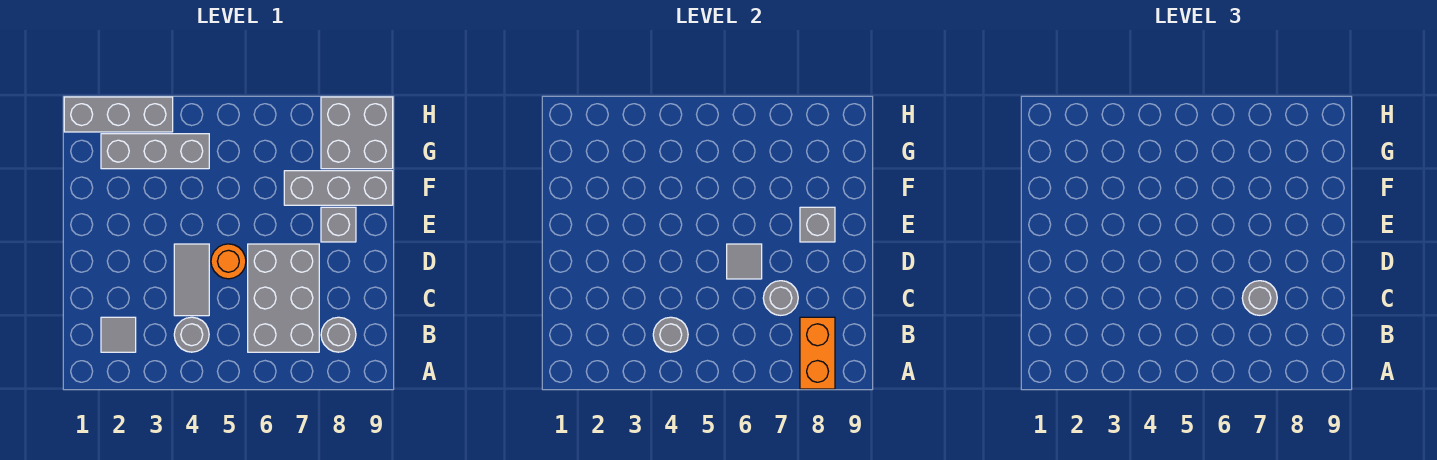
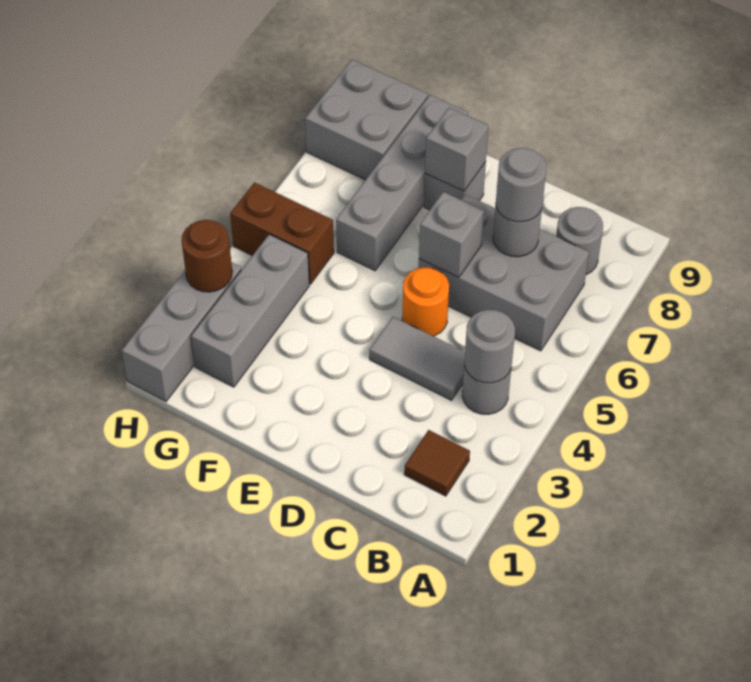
orange brick A8:B8 level 2 -> none
grey tile B2 level 1 -> brown tile B2 level 1
grey tile D6 level 2 -> grey brick D6 level 2
grey brick F7:F9 level 1 -> grey brick F6:F9 level 1
none -> brown brick G5:H5 level 1
none -> brown round brick H3 level 2

